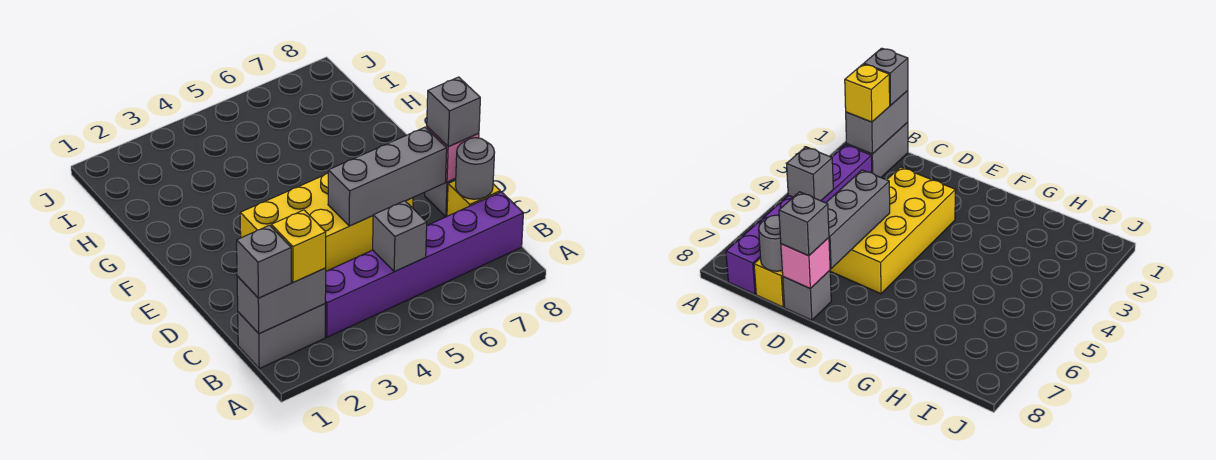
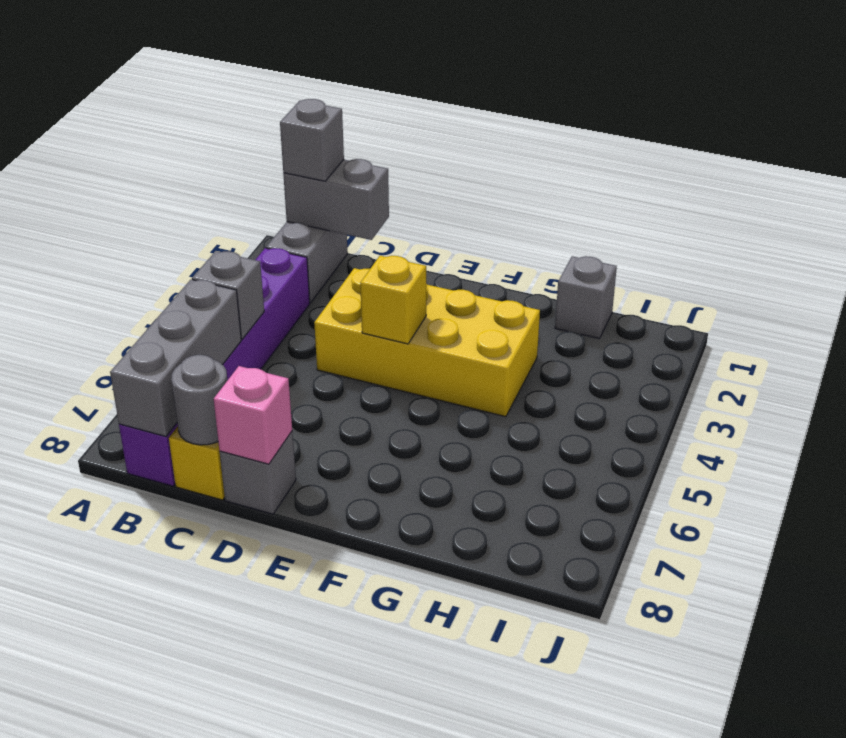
grey brick B1:B2 level 2 -> grey brick B1:C1 level 2
yellow brick B2 level 3 -> yellow brick E4 level 2
yellow brick D3:E6 level 1 -> yellow brick D3:G4 level 1
grey brick D5:D7 level 2 -> grey brick B6:B8 level 2
grey brick D8 level 3 -> grey brick H1 level 1

